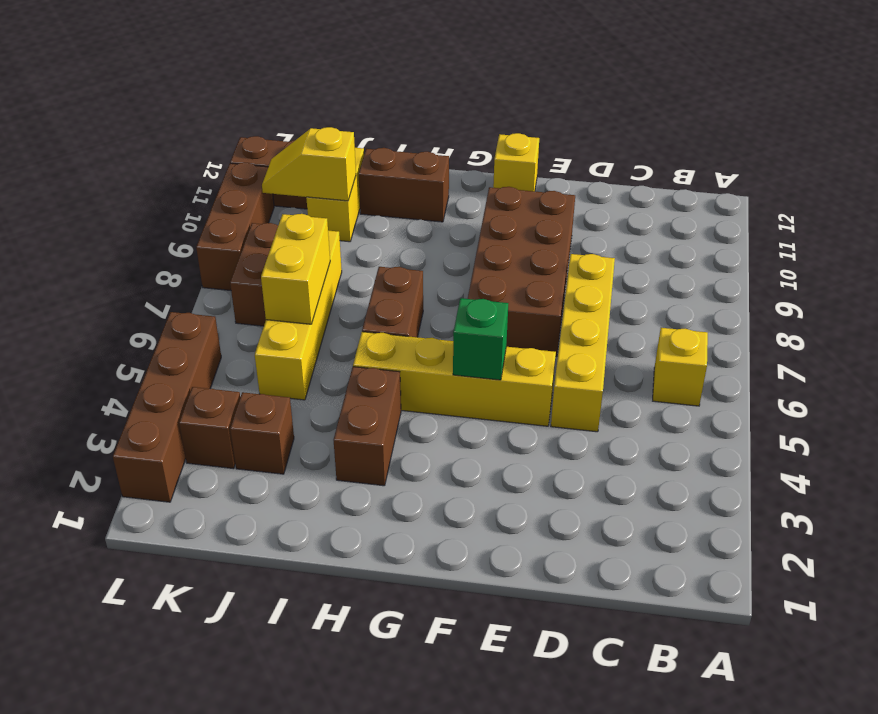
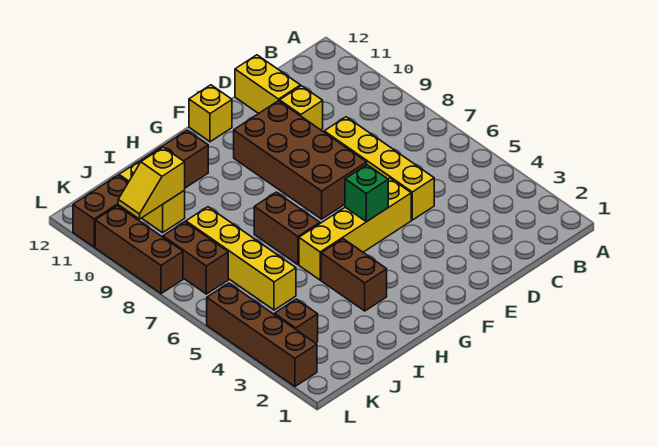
yellow brick B6 level 1 -> yellow brick D10 level 1
brown brick J3 level 1 -> none
yellow brick J6:J7 level 2 -> yellow brick D11:D12 level 1

